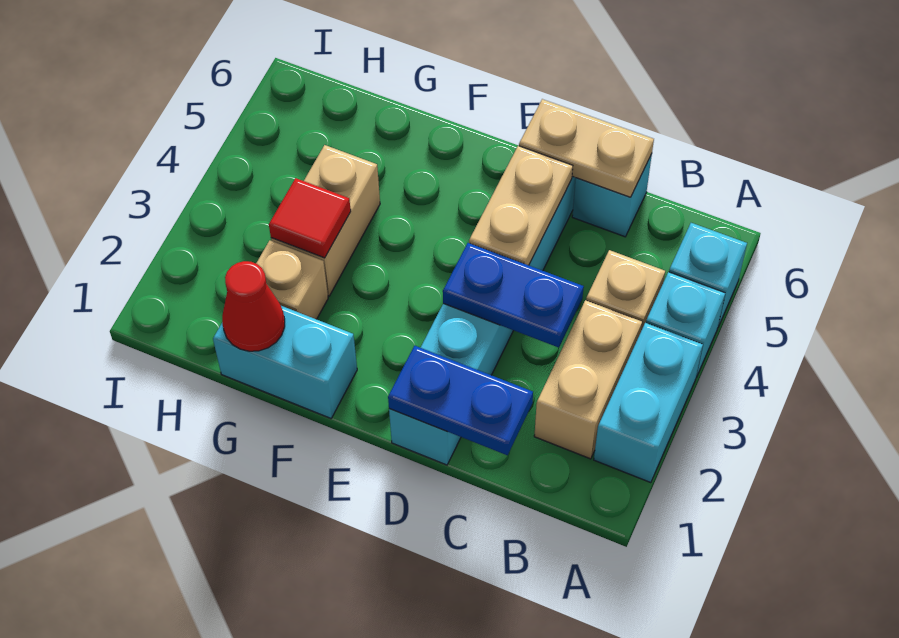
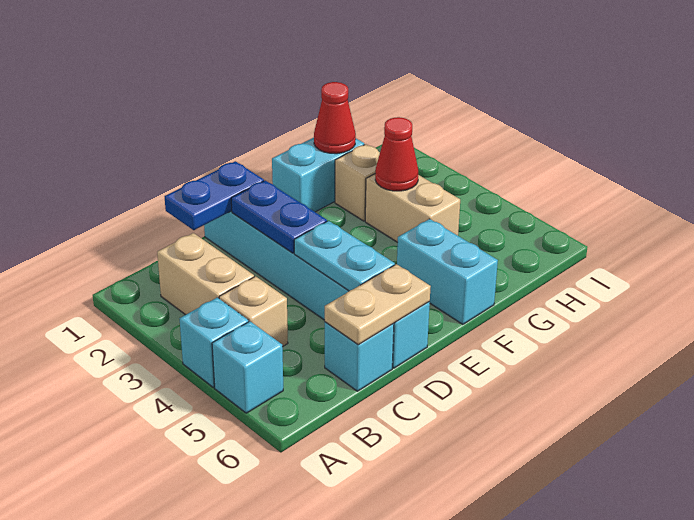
cyan brick A2:A3 level 1 -> cyan brick F5:F6 level 1
blue plate C3:D3 level 2 -> blue plate D2:D3 level 2
tan plate D4:D5 level 2 -> cyan plate D4:D5 level 2
red tile G3 level 2 -> red cone G3 level 2

